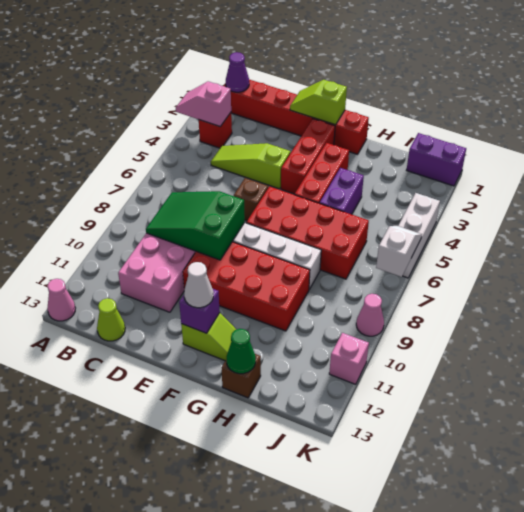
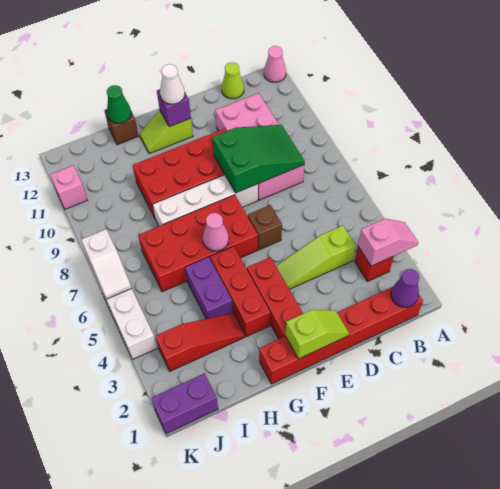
lime slope C4:E4 level 1 top E -> lime slope C4:E4 level 1 top C
none -> red slope H3:J3 level 1 top J
pink cone K9 level 1 -> pink cone G6 level 2

